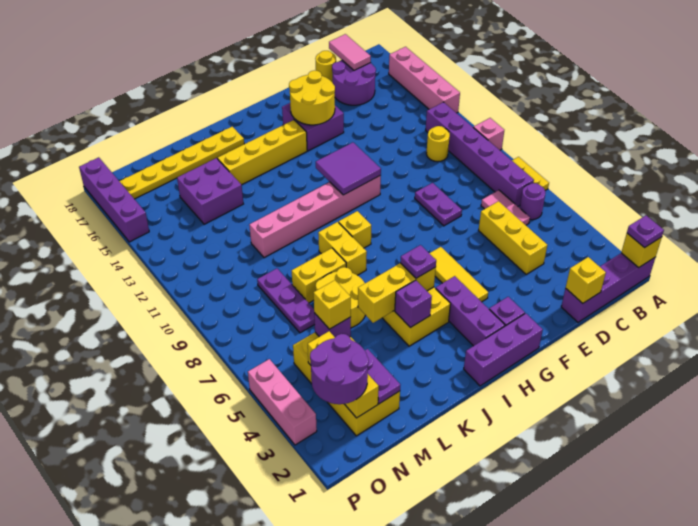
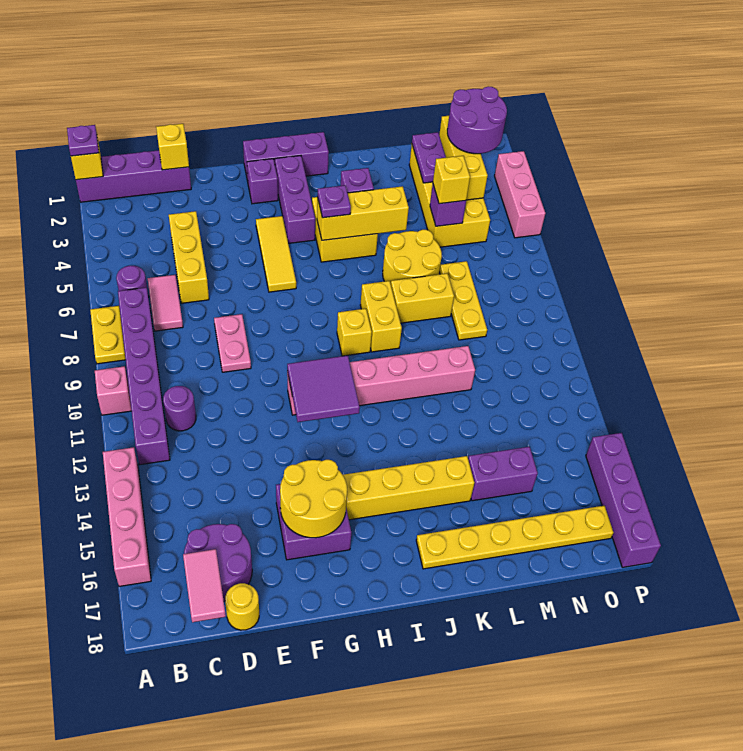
yellow round brick C11 level 1 -> purple round brick C11 level 1
purple plate E8:E9 level 1 -> pink plate E8:E9 level 1
purple brick L14:M15 level 1 -> purple brick L15:M15 level 1
purple plate M7:M9 level 1 -> yellow plate M7:M9 level 1

